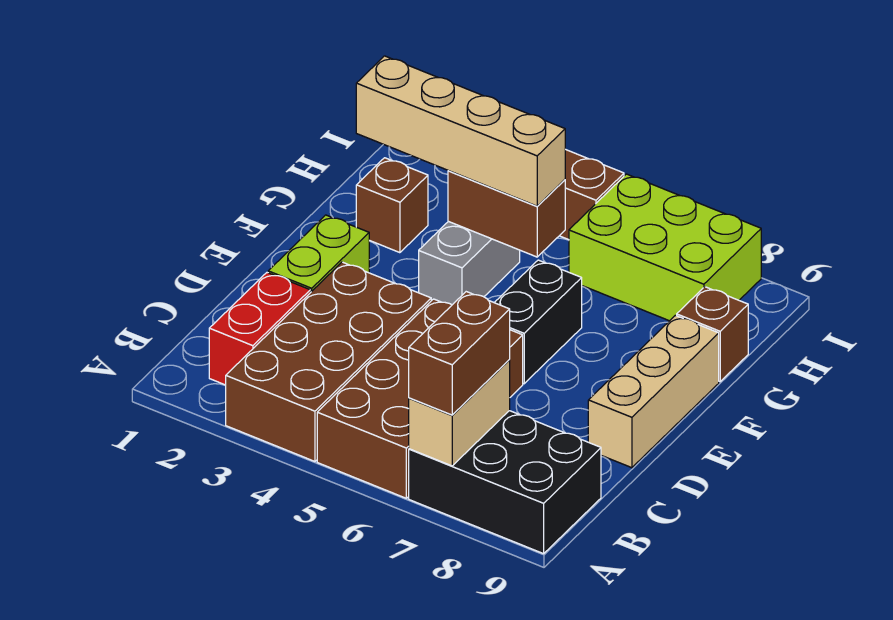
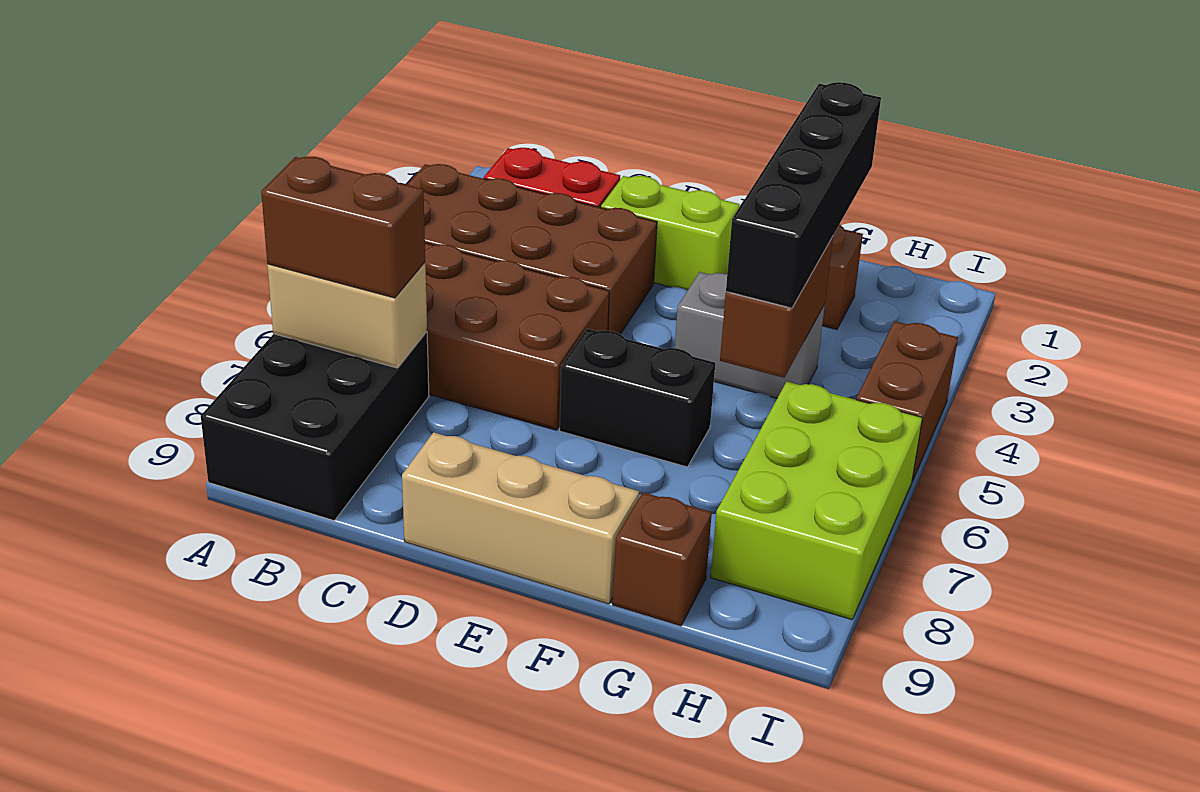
tan brick G2:G5 level 3 -> black brick G2:G5 level 3

